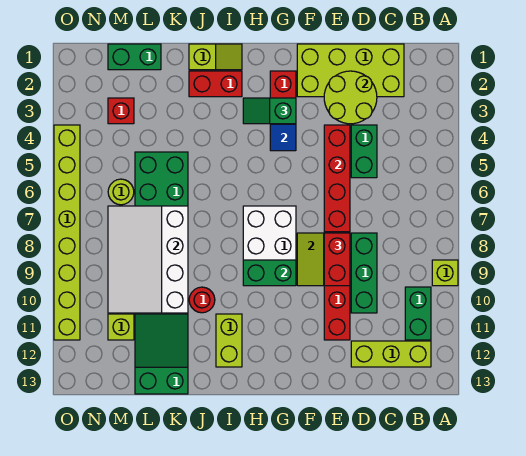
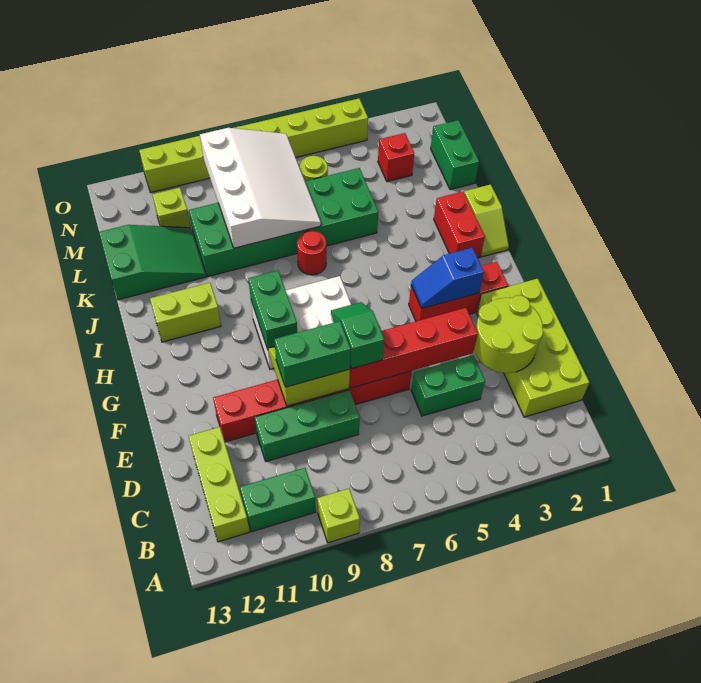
red brick E8:E9 level 3 -> green brick E8:E9 level 3
green slope G3:H3 level 3 top G -> green slope E7:F7 level 3 top E
red round brick J10 level 1 -> red round brick J7 level 1
white slope K7:M10 level 2 top K -> white slope K7:N9 level 2 top 9

